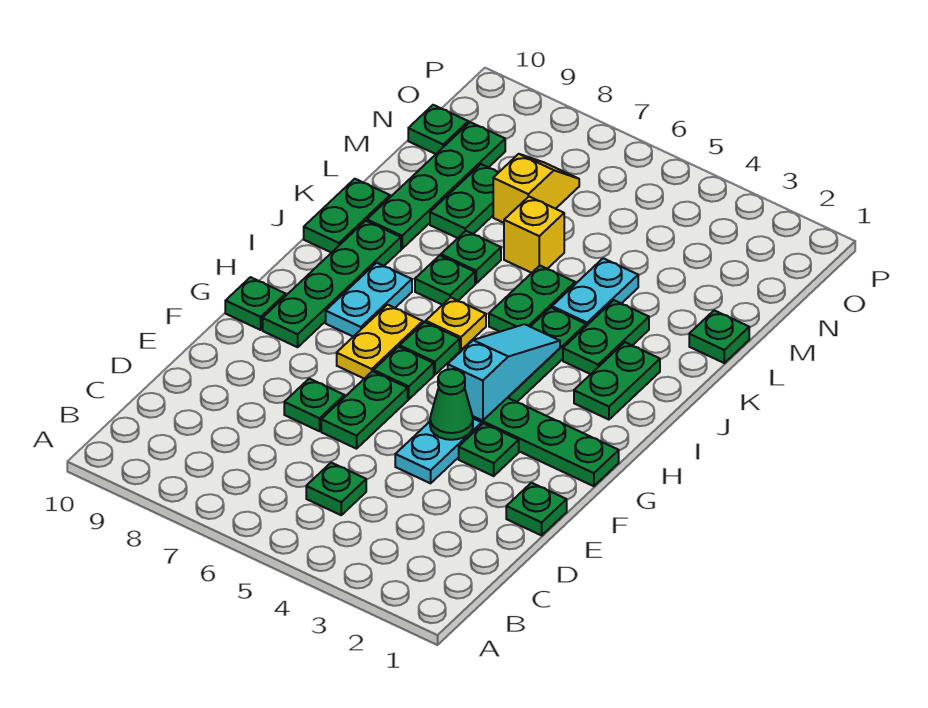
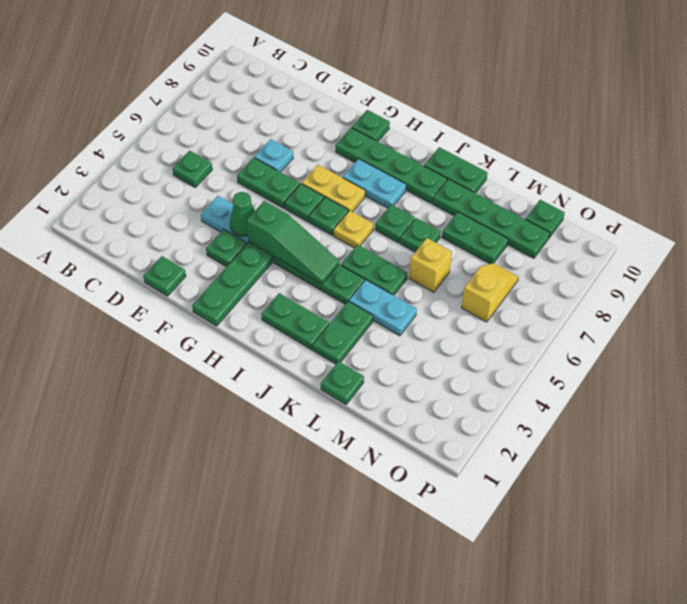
green plate E7 level 1 -> cyan plate E7 level 1
cyan slope G4:I4 level 2 top G -> green slope G4:I4 level 2 top G
green plate J3:K3 level 1 -> green plate K2:K3 level 1
yellow slope M7:N7 level 1 top M -> yellow slope N6:N7 level 1 top 6

